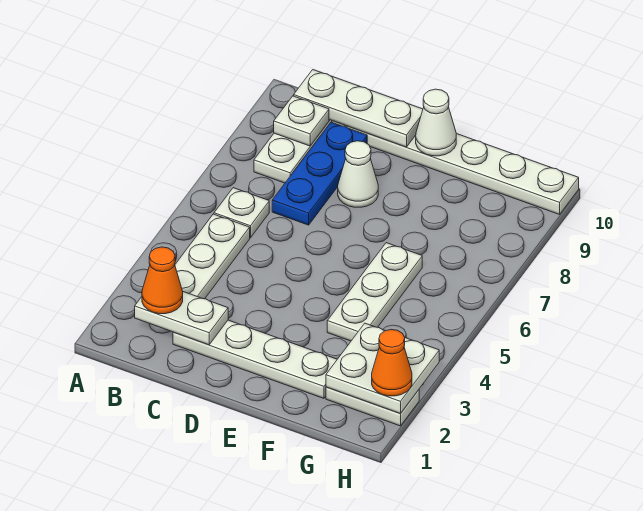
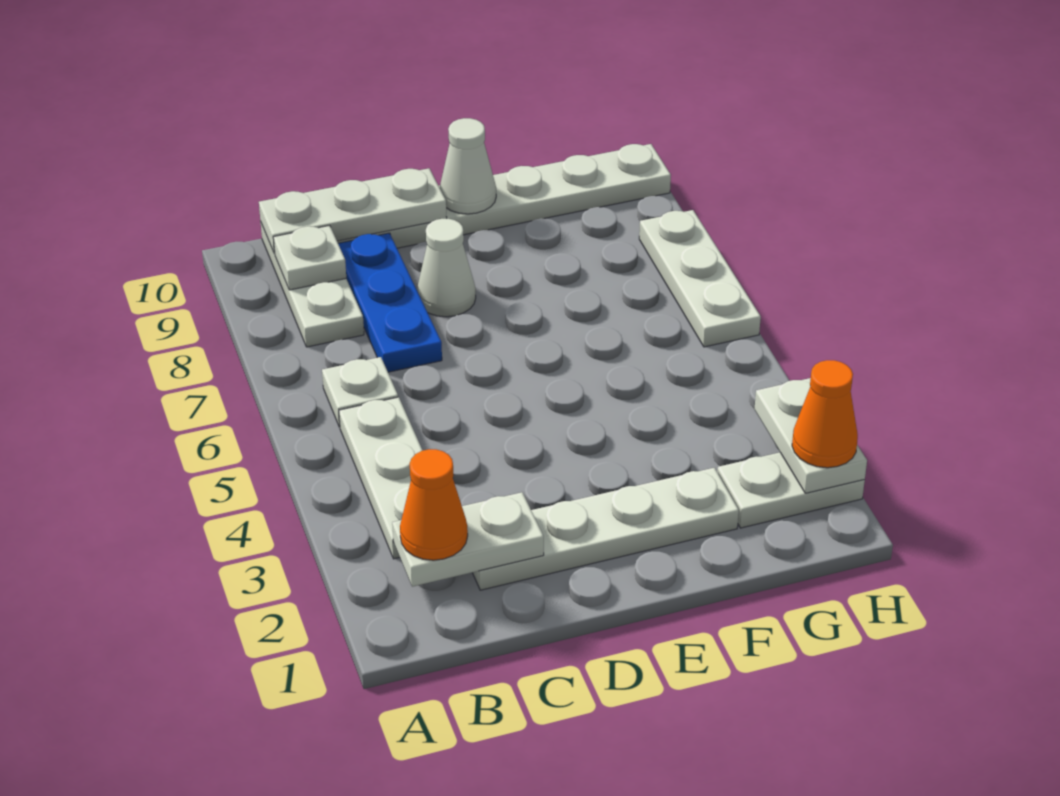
white plate F4:F6 level 1 -> white plate H6:H8 level 1
white plate G2:H3 level 2 -> white plate H2:H3 level 2

